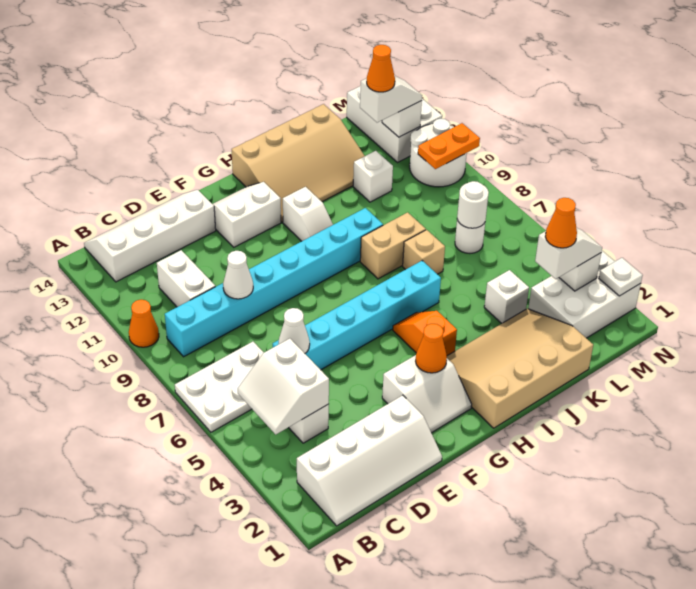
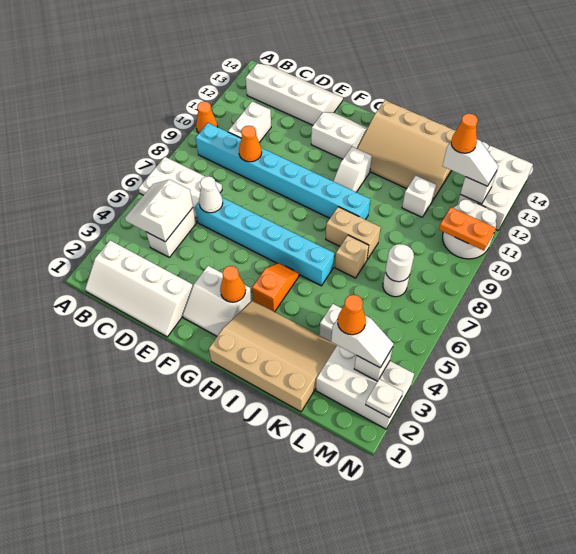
white cone D9 level 2 -> orange cone D9 level 2

